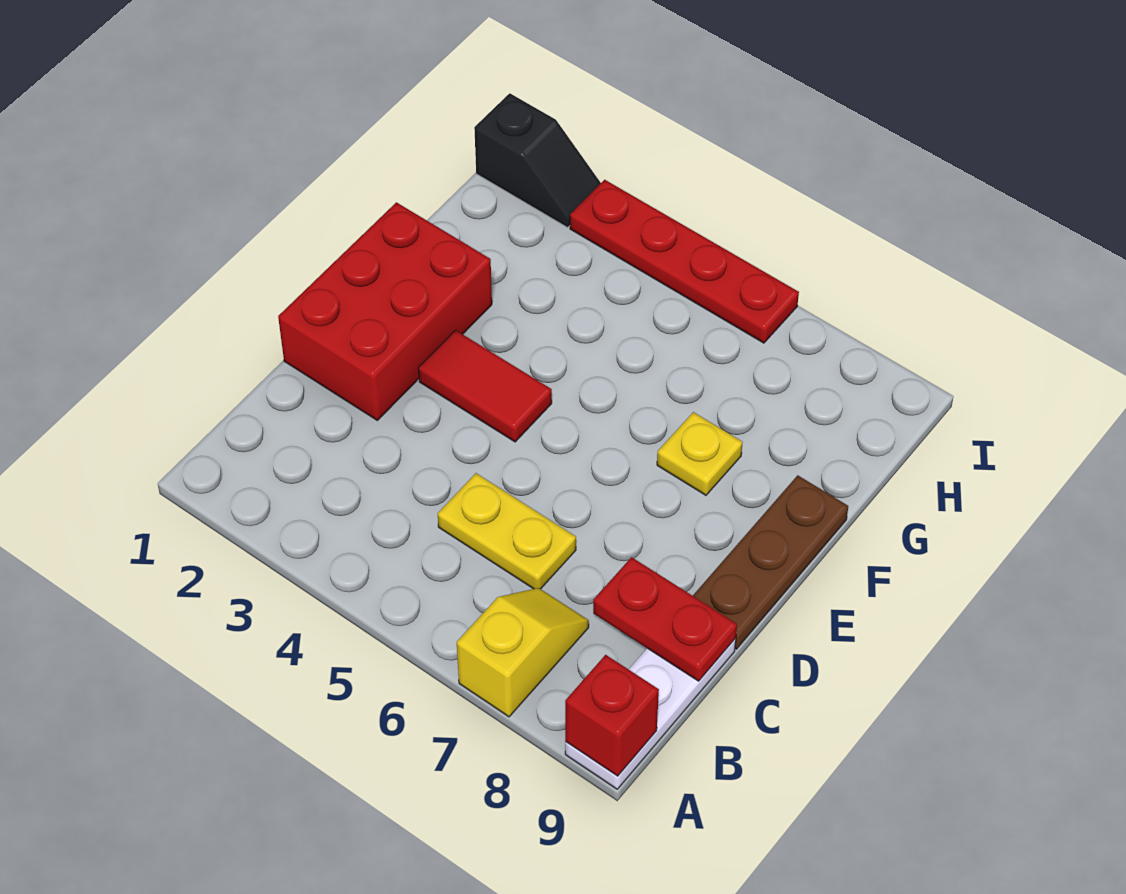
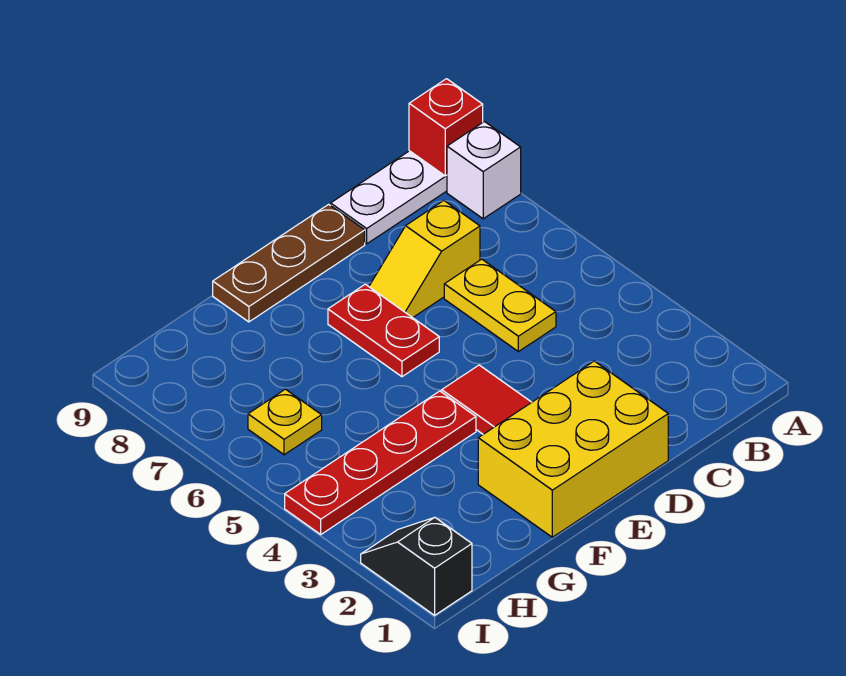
yellow slope A7:B7 level 1 top A -> yellow slope C7:D7 level 1 top C
none -> white brick A8 level 1
red plate C8:C9 level 2 -> red plate E6:E7 level 1
red brick D1:F2 level 1 -> yellow brick D1:F2 level 1
yellow plate F7 level 1 -> yellow plate H6 level 1
red plate I3:I6 level 1 -> red plate F4:I4 level 1

